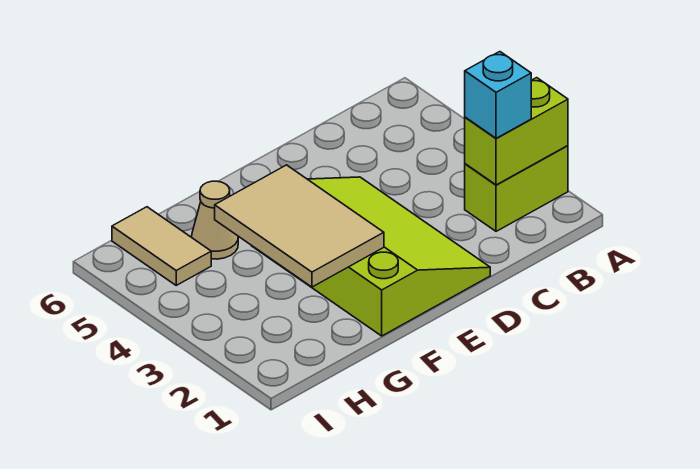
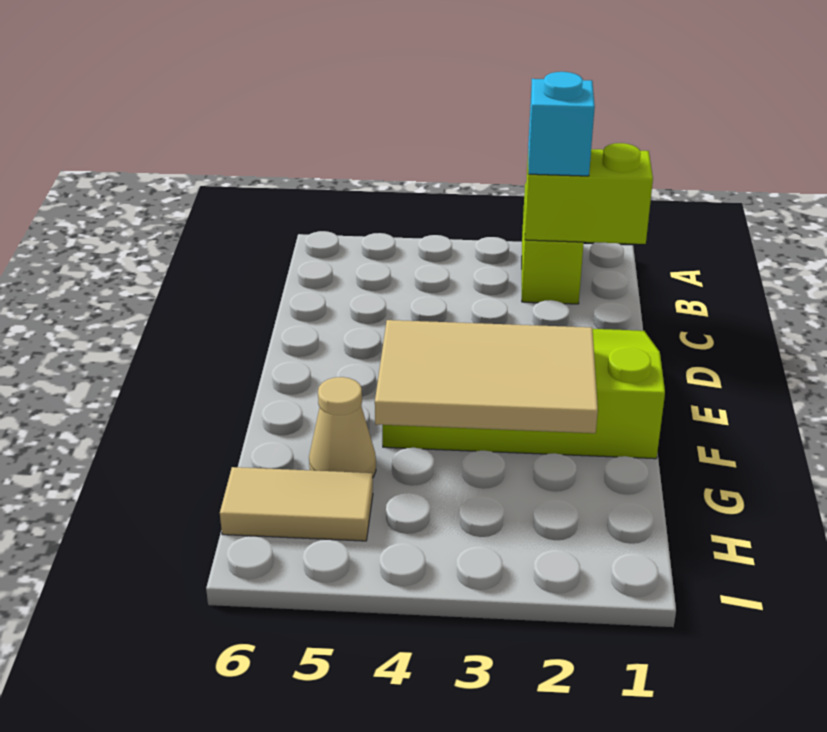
lime brick A2:B2 level 2 -> lime brick B1:B2 level 2

